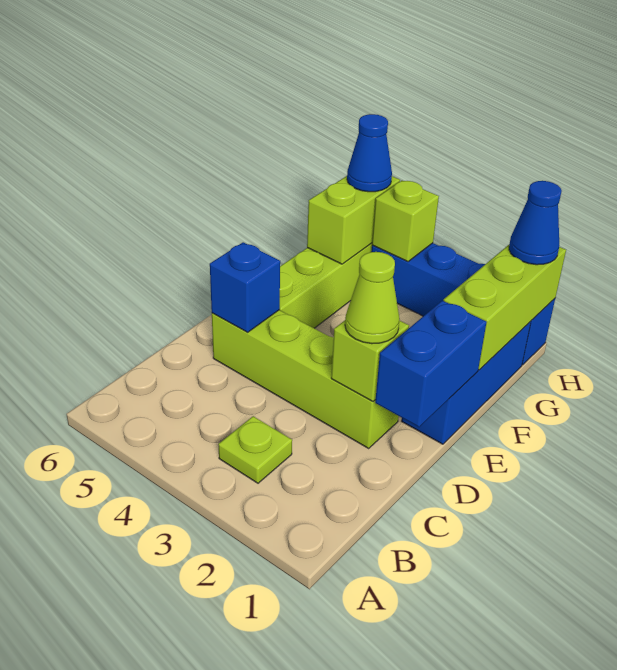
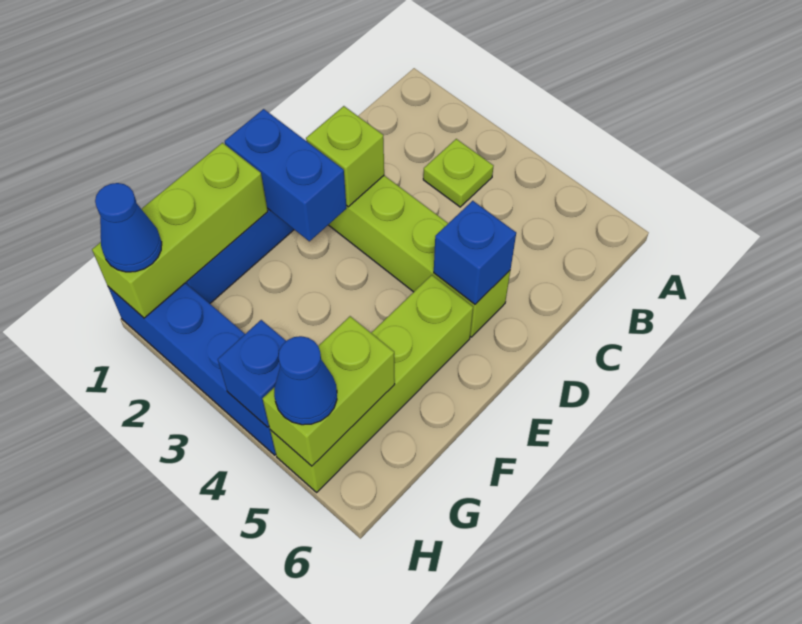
blue brick D1:E1 level 2 -> blue brick E1:E2 level 2
lime cone D2 level 3 -> none
lime brick H4 level 2 -> blue brick H4 level 2

